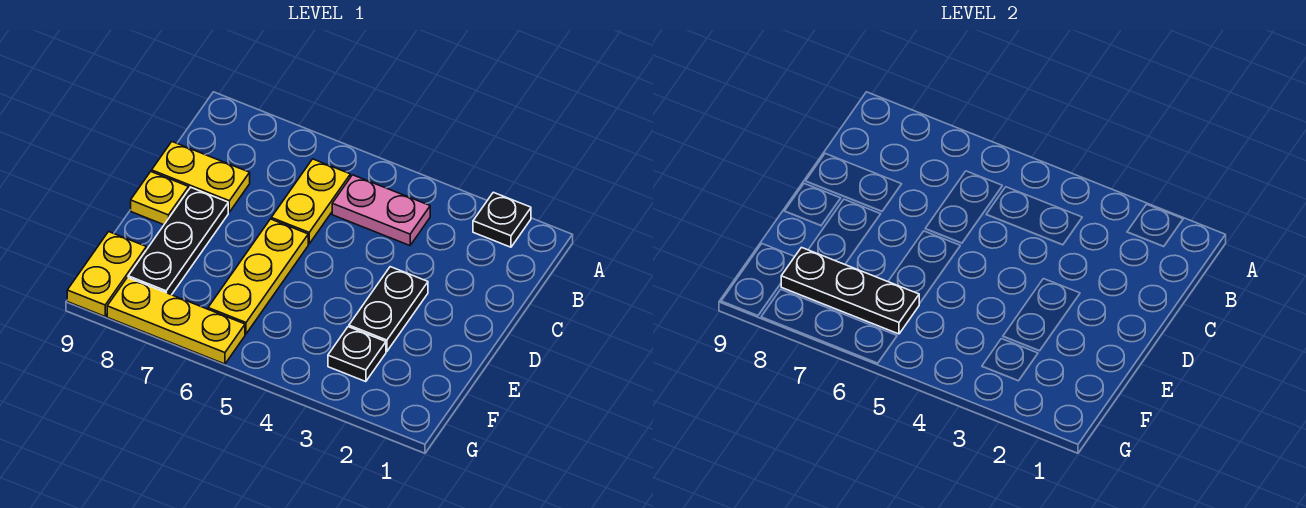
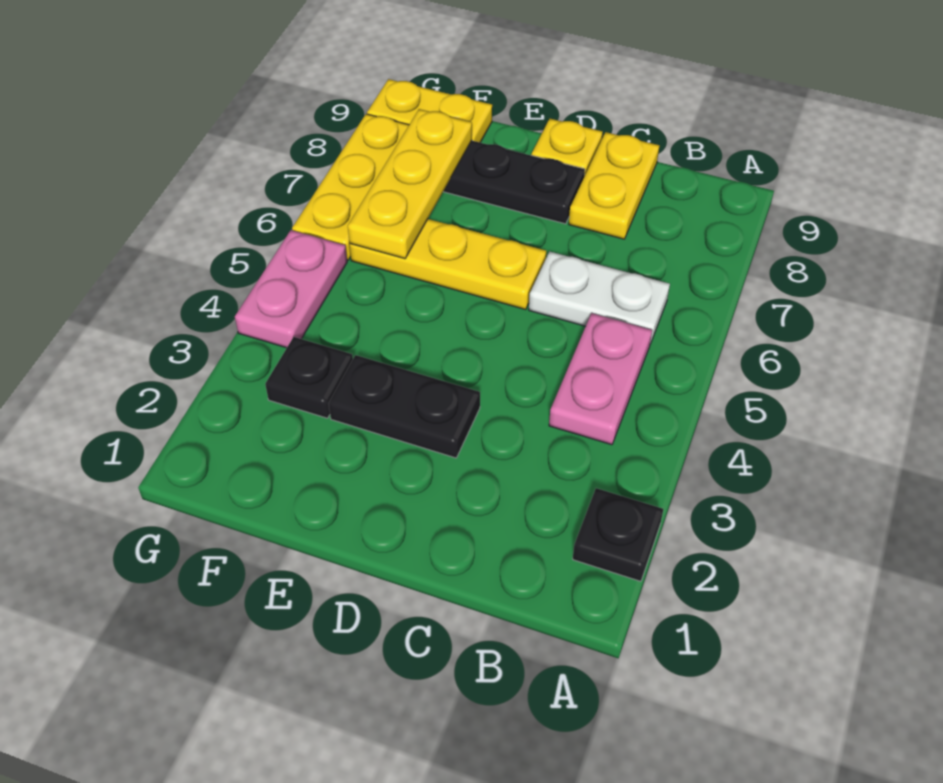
yellow plate B6:C6 level 1 -> white plate B6:C6 level 1
black plate F6:F8 level 2 -> yellow plate F6:F8 level 2
none -> pink plate G4:G5 level 1

